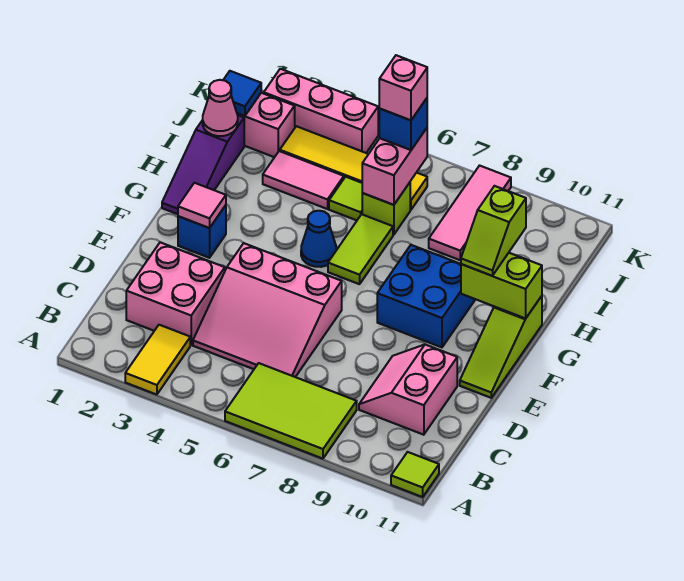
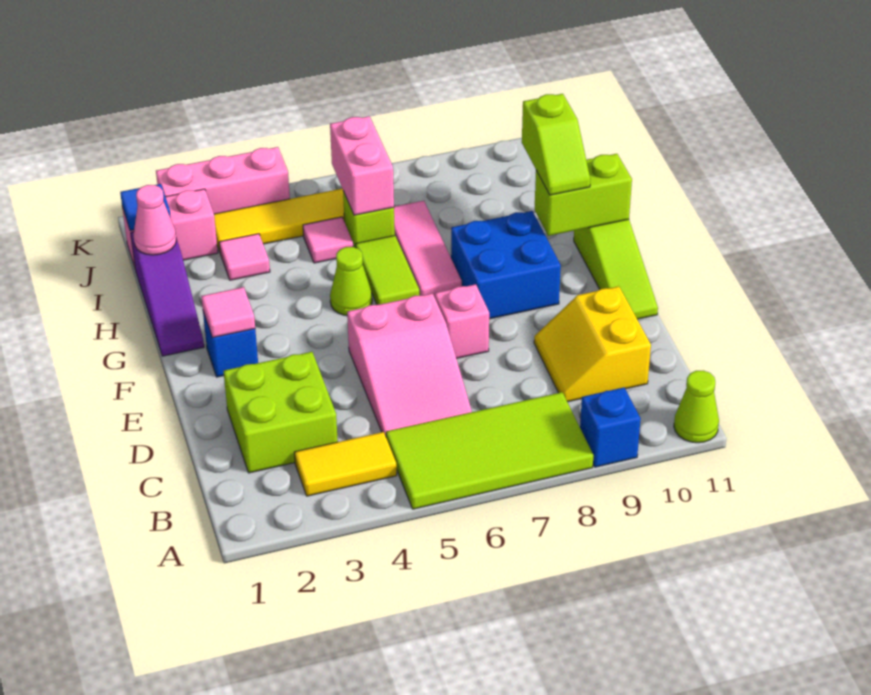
yellow tile A3:B3 level 1 -> yellow tile B3:B4 level 1
lime tile A6:B8 level 1 -> lime tile A5:B8 level 1
lime tile A11 level 1 -> lime cone A11 level 1
pink brick C2:D3 level 1 -> lime brick C2:D3 level 1
pink slope C4:E6 level 1 top E -> pink slope C5:E6 level 1 top E
pink slope C9:D10 level 1 top 10 -> yellow slope C9:D10 level 1 top 10
blue cone G5 level 1 -> lime cone G5 level 1
pink tile I3:I4 level 1 -> pink tile I3 level 1
lime tile I5 level 1 -> pink tile I5 level 1
pink tile I8:K8 level 1 -> pink tile G7:I7 level 1
blue brick J6 level 3 -> blue brick A9 level 1
pink brick J6 level 4 -> pink brick E7 level 1

